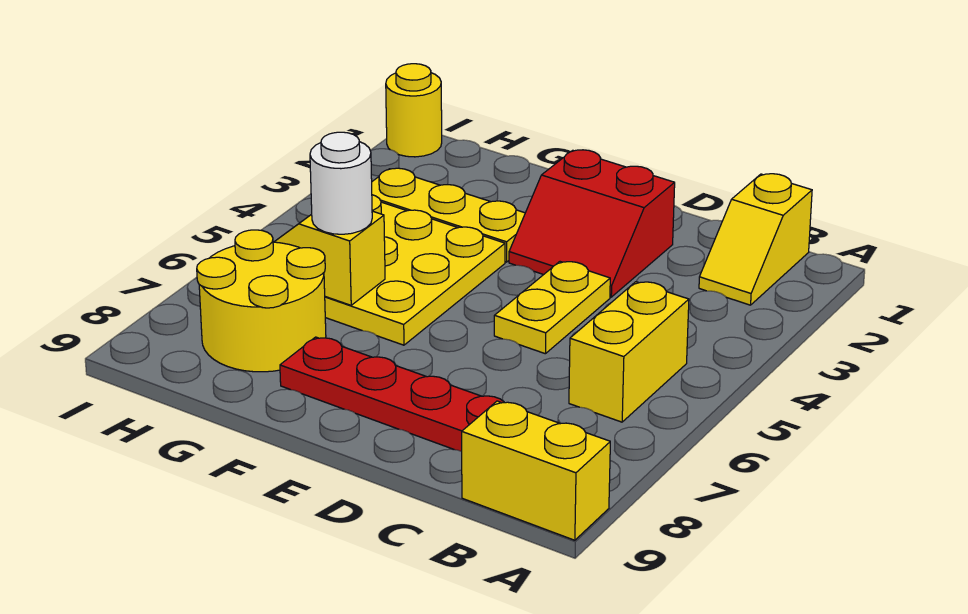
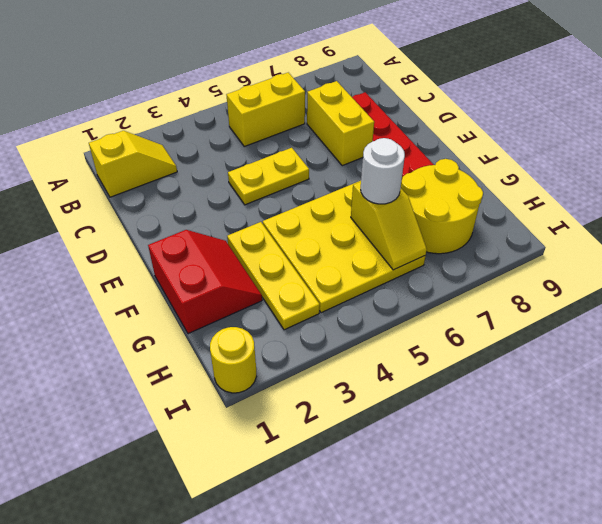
yellow brick A9:B9 level 1 -> yellow brick C7:D7 level 1
red slope D2:E3 level 1 top 2 -> red slope F1:G2 level 1 top 1

